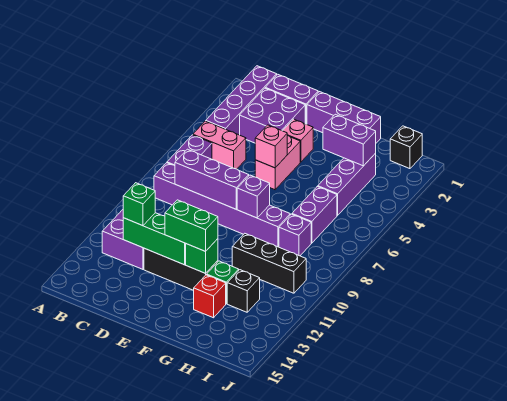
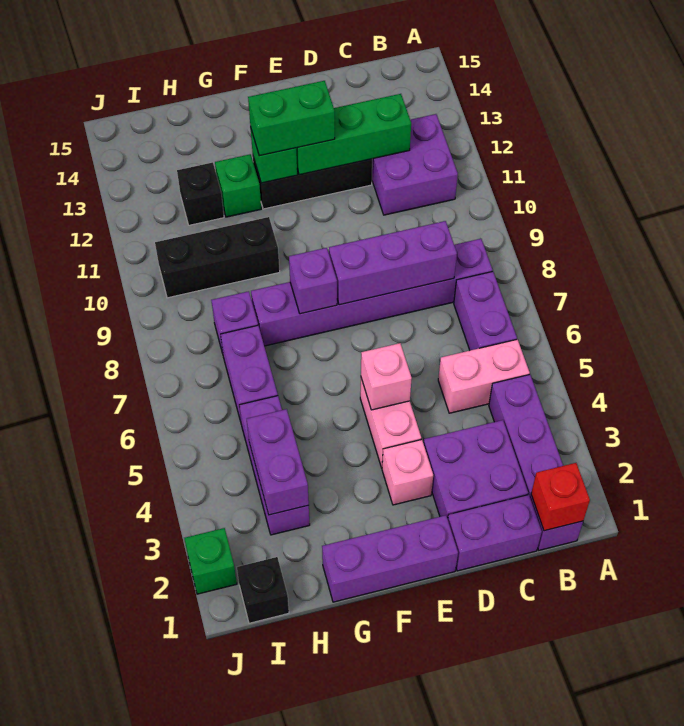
green brick C12 level 3 -> green brick J2 level 1
purple brick G3:H3 level 2 -> purple brick H3:H4 level 2
red brick G13 level 1 -> red brick B1 level 2

